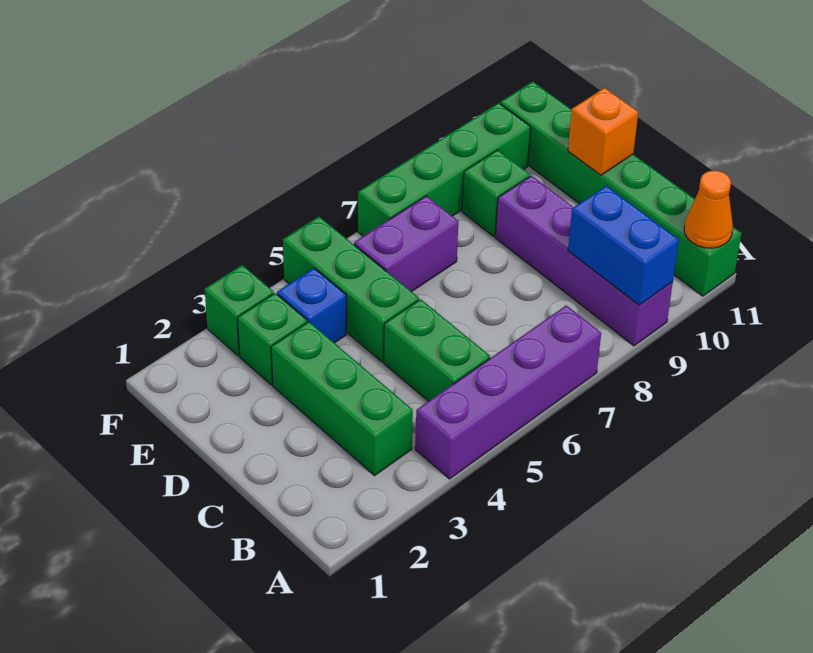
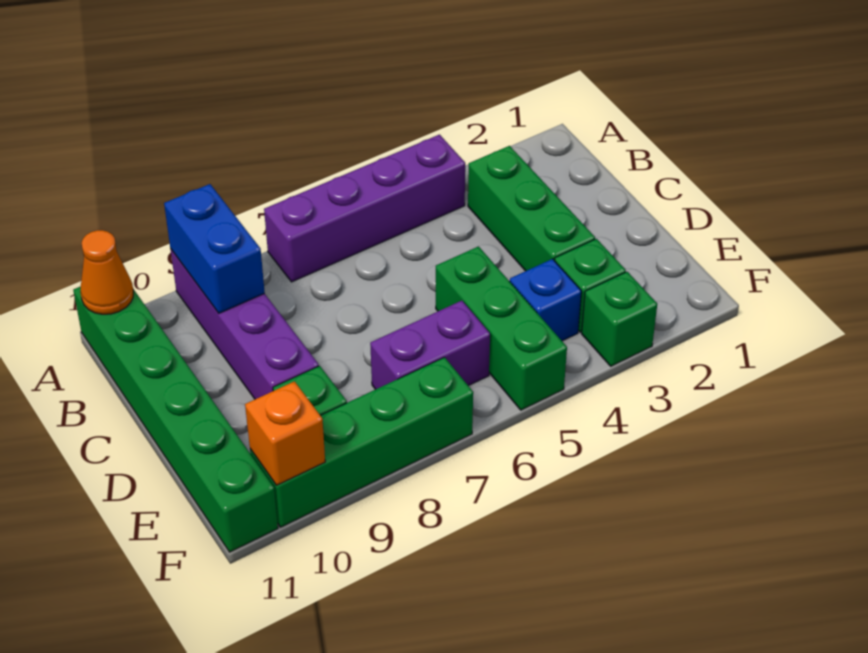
green brick B5:C5 level 1 -> none
orange brick D11 level 2 -> orange brick F10 level 2

